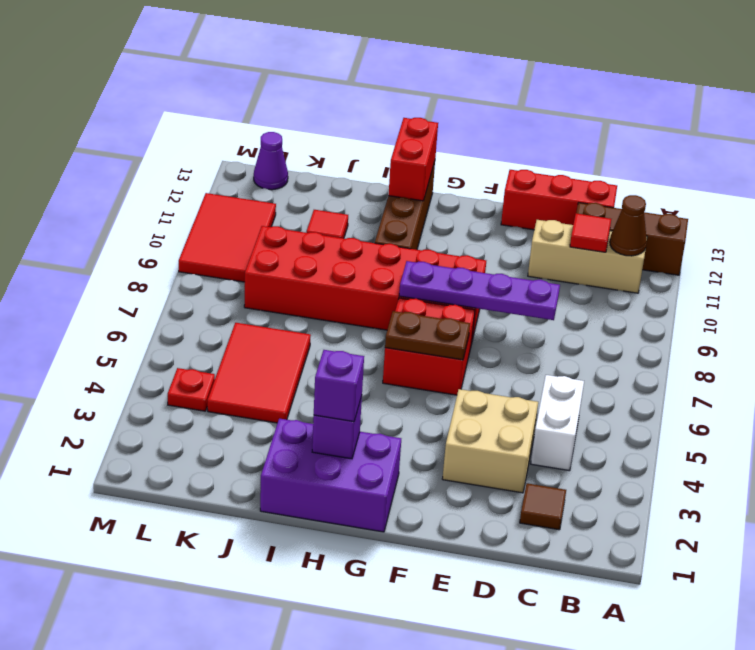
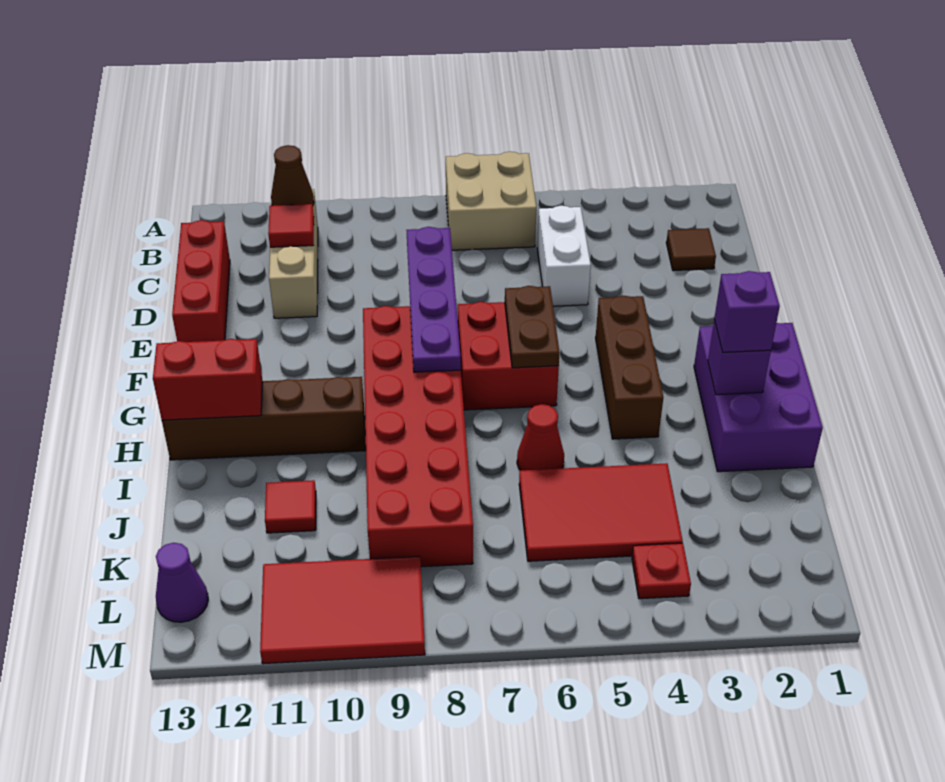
brown brick A12:C12 level 1 -> brown brick F4:H4 level 1
white brick C4:C5 level 1 -> white brick C5:D5 level 1
tan brick D3:E4 level 1 -> tan brick A6:B7 level 1
none -> red cone I6 level 1

